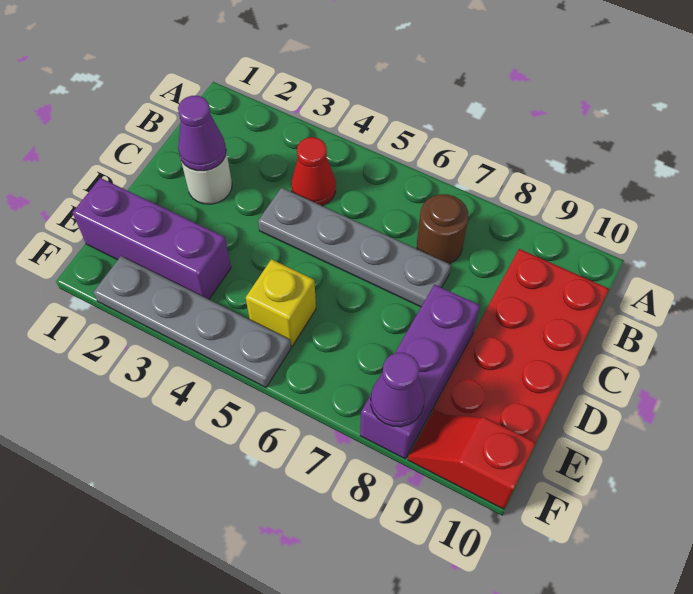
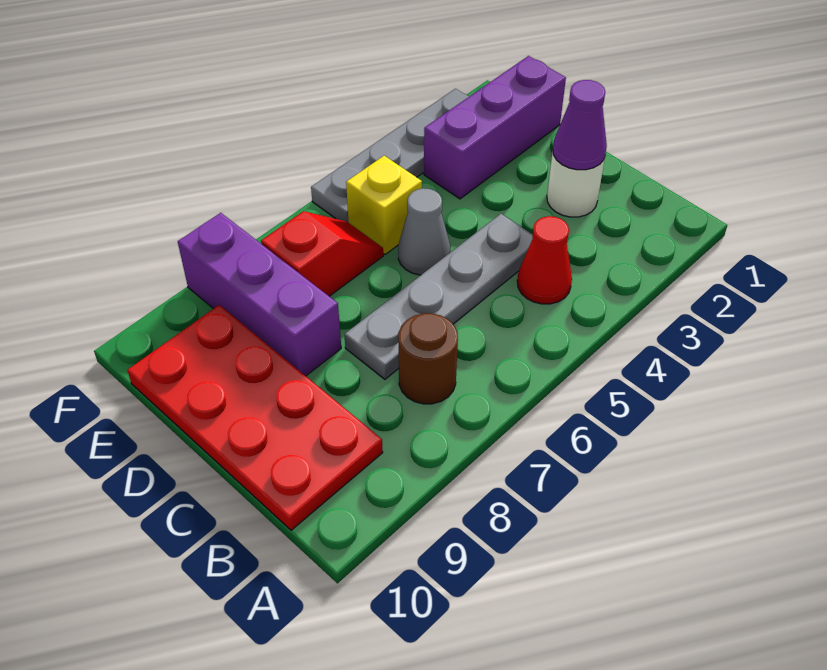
none -> grey cone D5 level 1
purple cone F8 level 2 -> none
red slope F9:F10 level 1 top 10 -> red slope E6:E7 level 1 top 7

